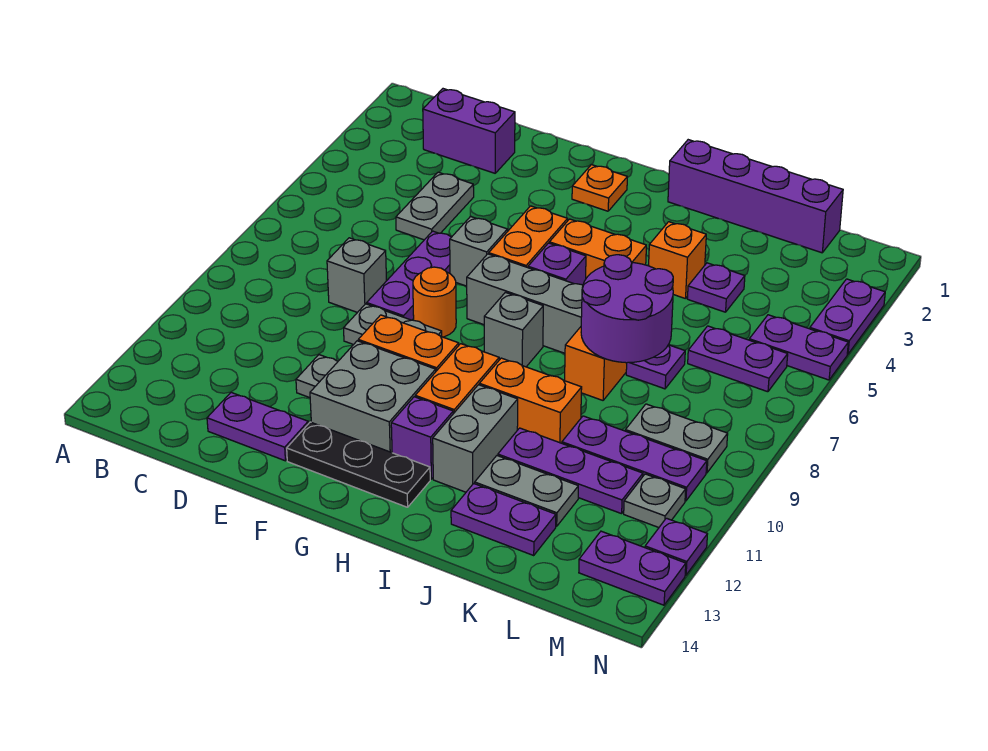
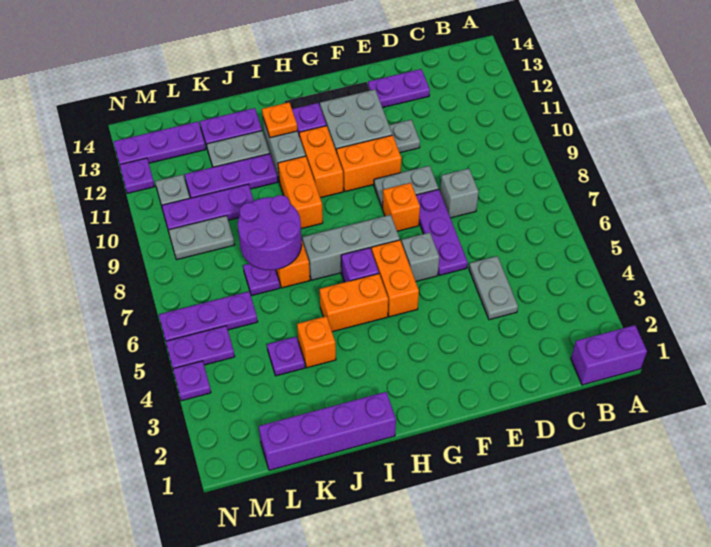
purple brick C2:D2 level 1 -> purple brick A1:B1 level 1
orange round brick F8 level 1 -> orange brick F8 level 1
orange plate G2 level 1 -> orange plate I12 level 2
grey brick H8 level 1 -> none
orange brick I10:J10 level 1 -> orange brick I9:I10 level 1
purple plate L6:M6 level 1 -> purple plate L6:N6 level 1
purple plate M13:N13 level 1 -> purple plate L13:N13 level 1
purple plate N3:N4 level 1 -> purple plate N4 level 1

